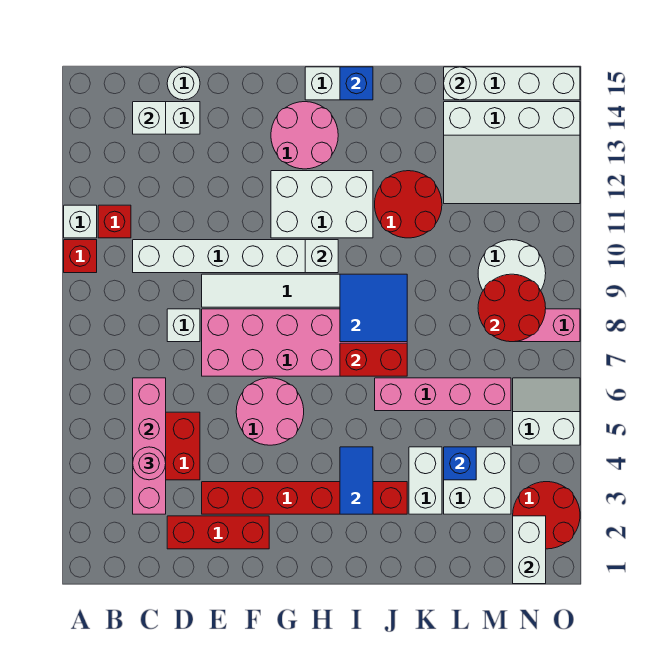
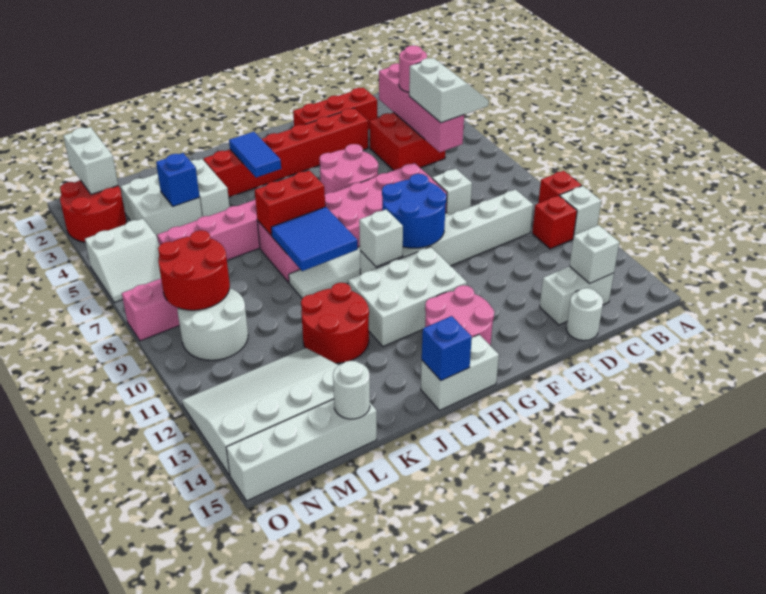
none -> white slope B5:C6 level 3 top C
none -> blue round brick F9:G10 level 2

